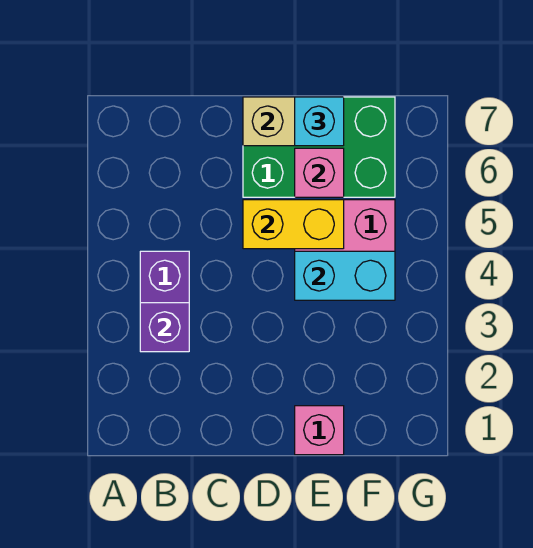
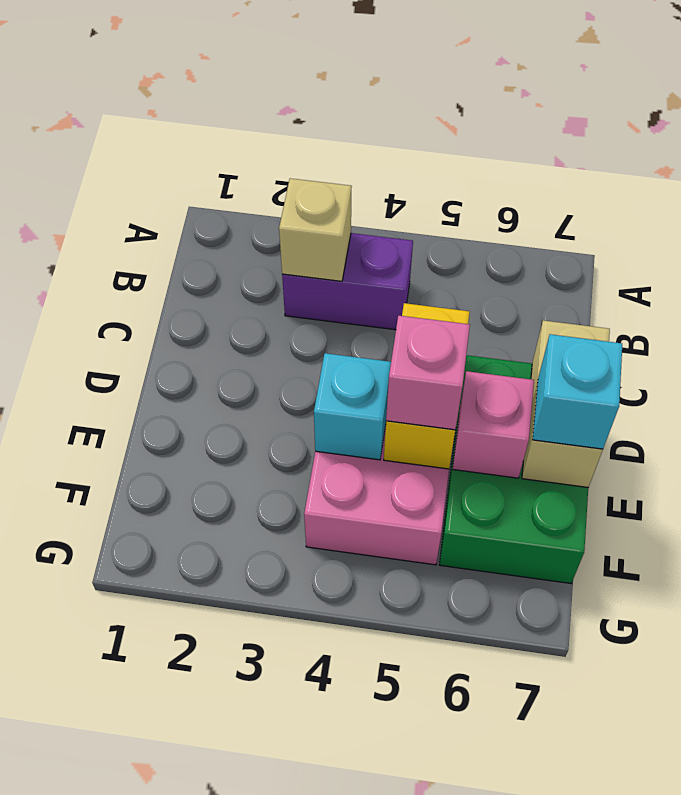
purple brick B3 level 2 -> tan brick B3 level 2
pink brick E1 level 1 -> pink brick E5 level 3
cyan brick E4:F4 level 2 -> cyan brick E4 level 2

